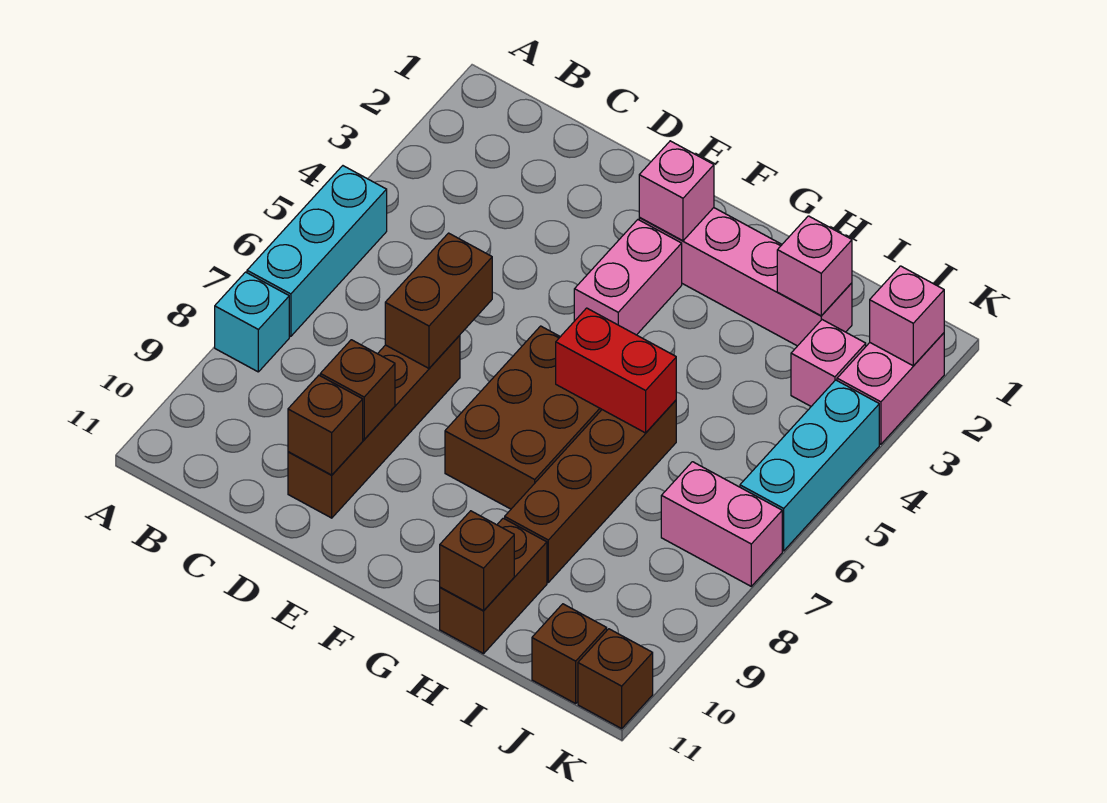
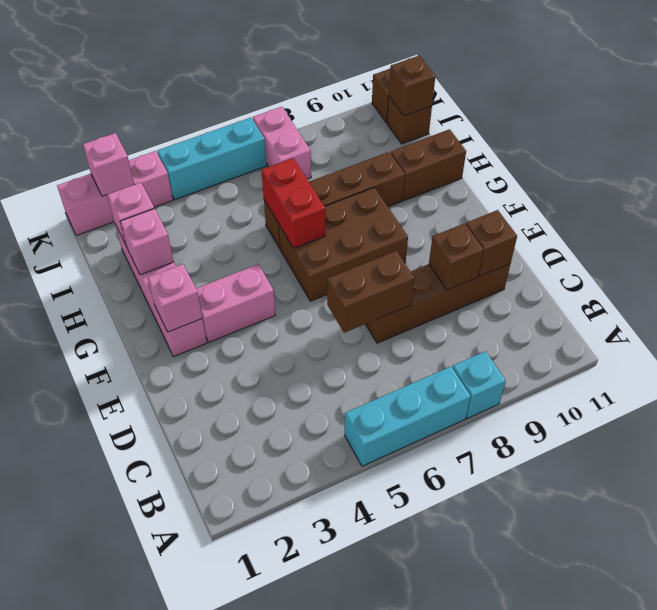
brown brick H11 level 2 -> brown brick J11 level 2
pink brick J3 level 1 -> pink brick H2 level 2
pink brick K2:K3 level 1 -> pink brick K1:K3 level 1

